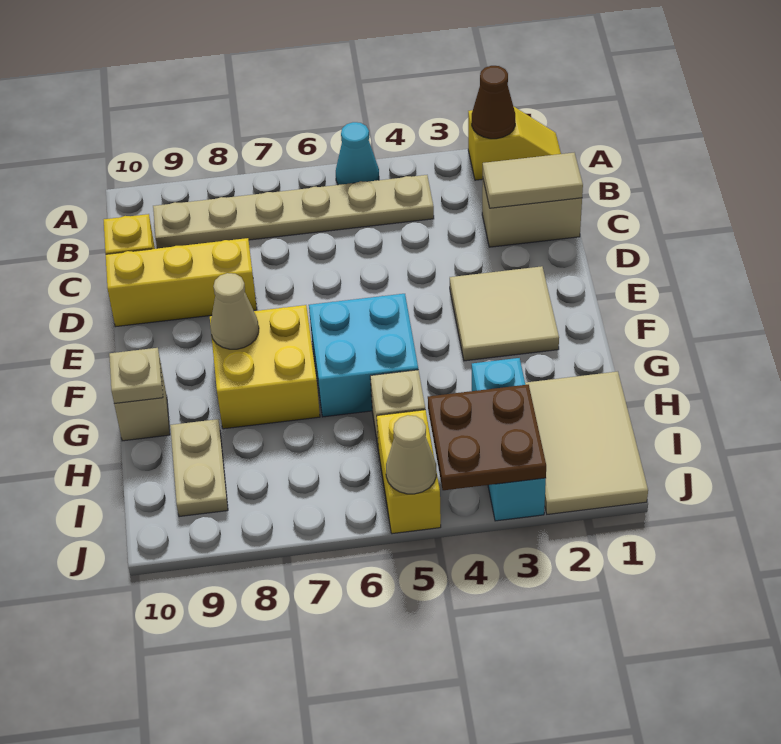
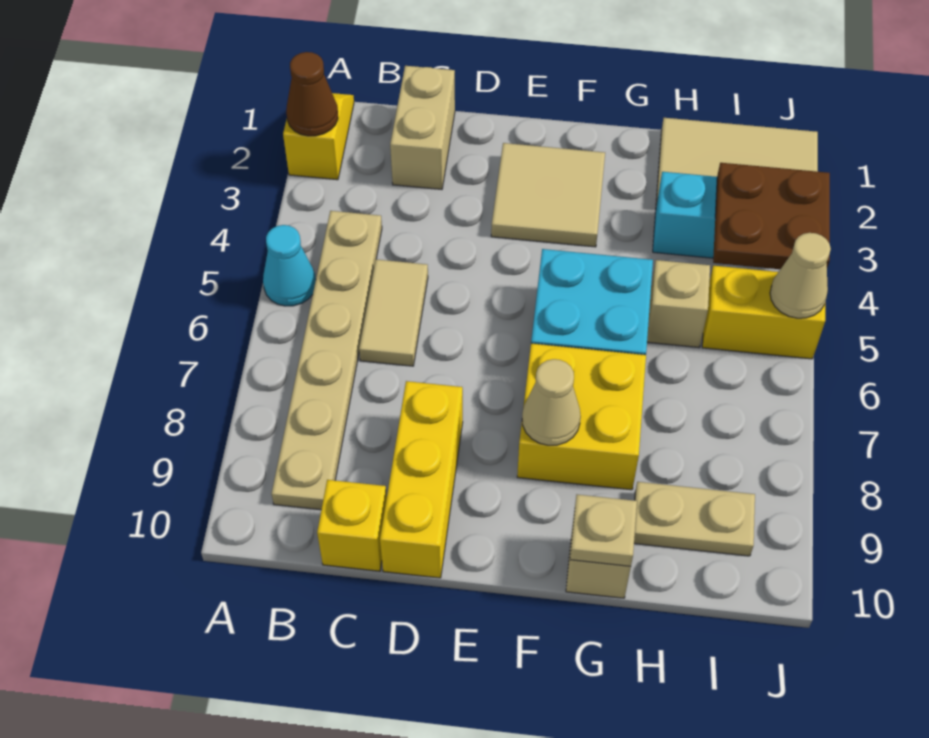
tan tile C1:C2 level 2 -> tan tile C5:C6 level 1

